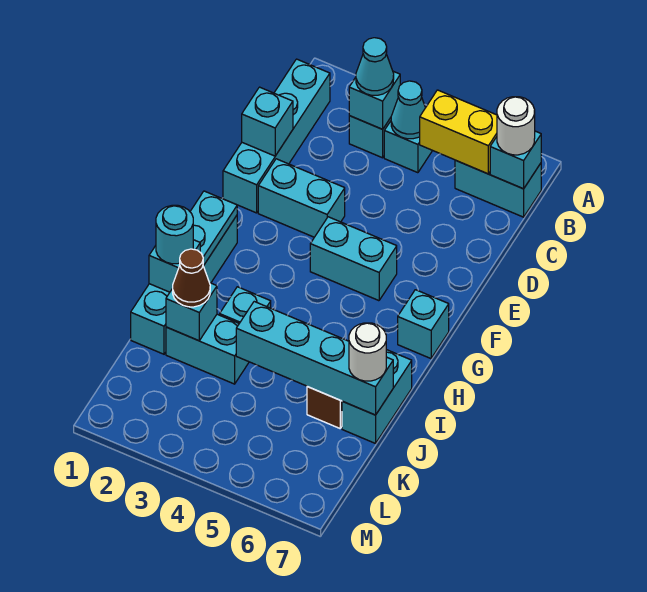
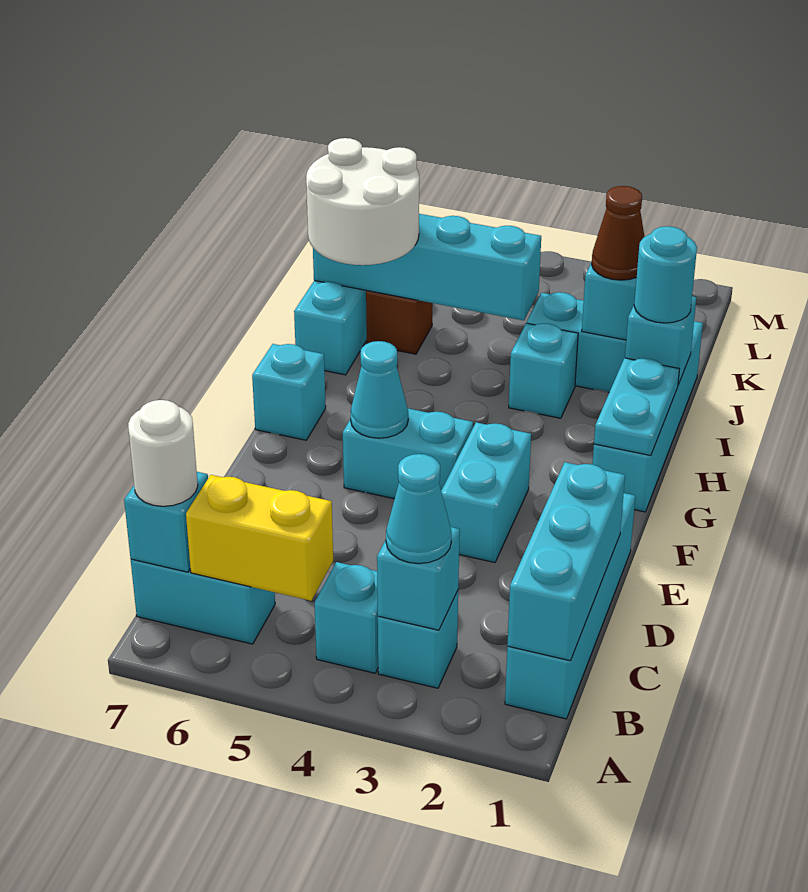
cyan cone B4 level 2 -> cyan cone F5 level 2
cyan brick D1 level 2 -> cyan brick B1:D1 level 2
cyan brick E2:E3 level 1 -> cyan brick E3:F3 level 1
white round brick J7 level 3 -> white round brick I6:J7 level 3

